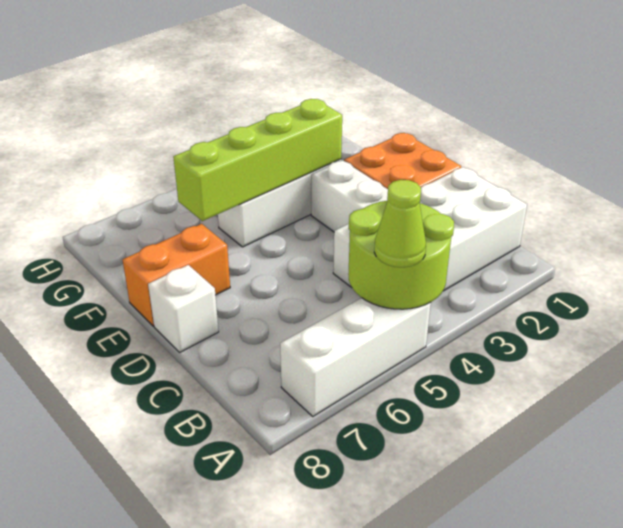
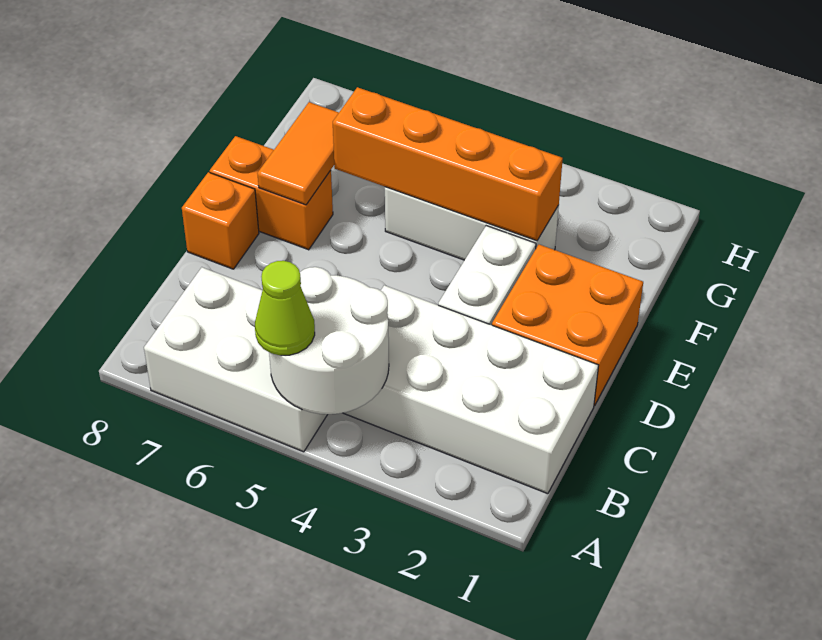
lime round brick A4:B5 level 2 -> white round brick A4:B5 level 2
white brick A5:A7 level 1 -> white brick A5:B7 level 1
white brick D8 level 1 -> orange brick D8 level 1
none -> orange tile E7:F7 level 2
lime brick F3:F6 level 2 -> orange brick F3:F6 level 2

